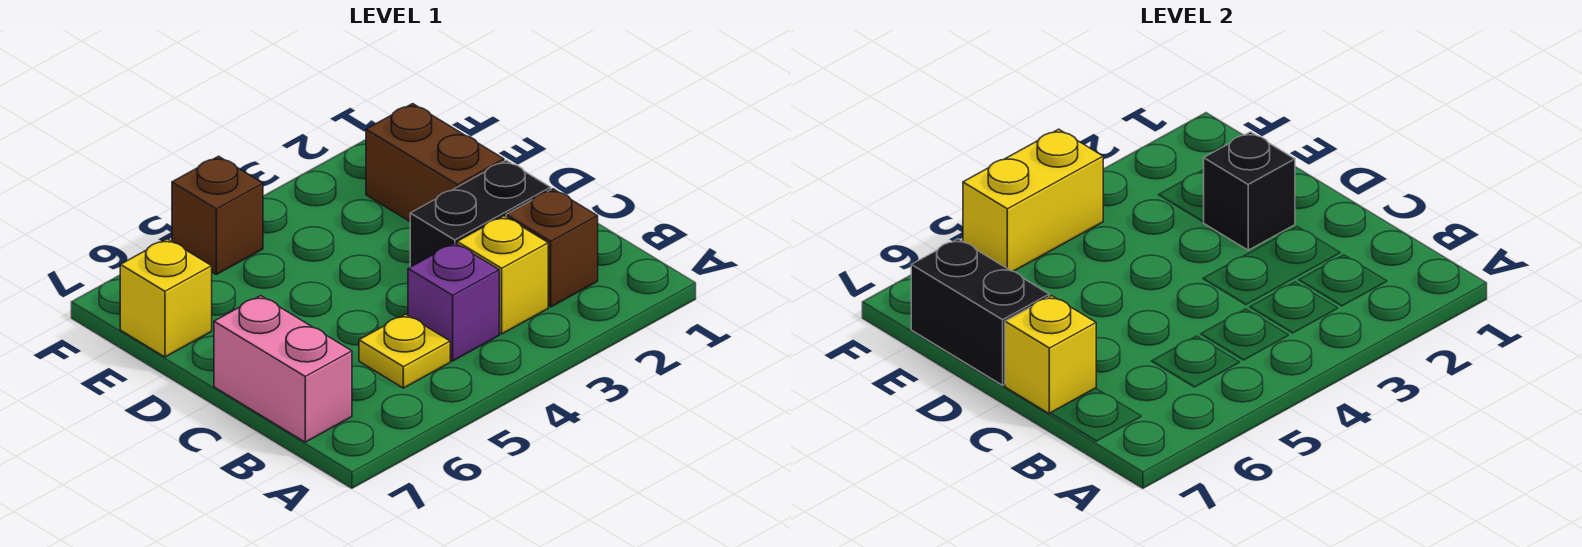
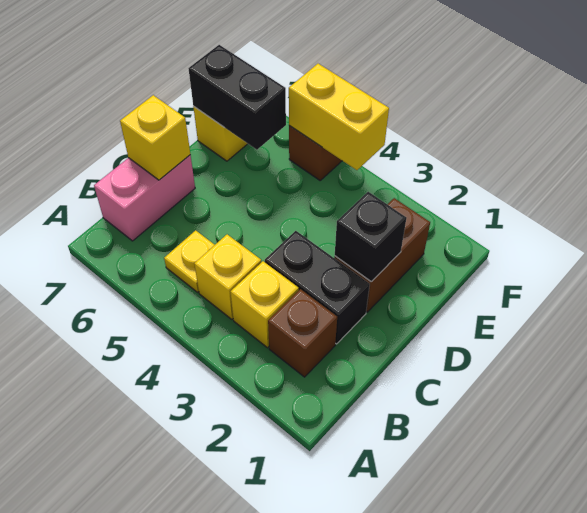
purple brick B4 level 1 -> yellow brick B4 level 1
black brick D7:E7 level 2 -> black brick E6:E7 level 2

